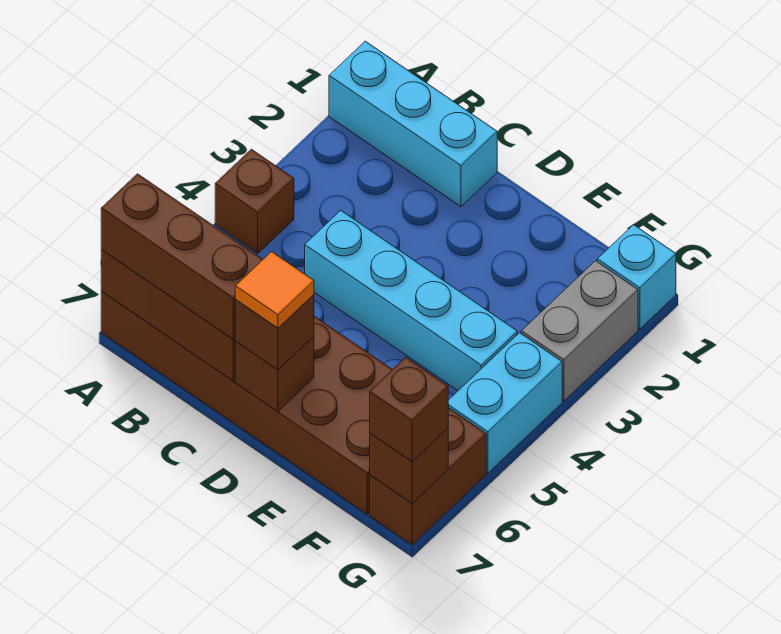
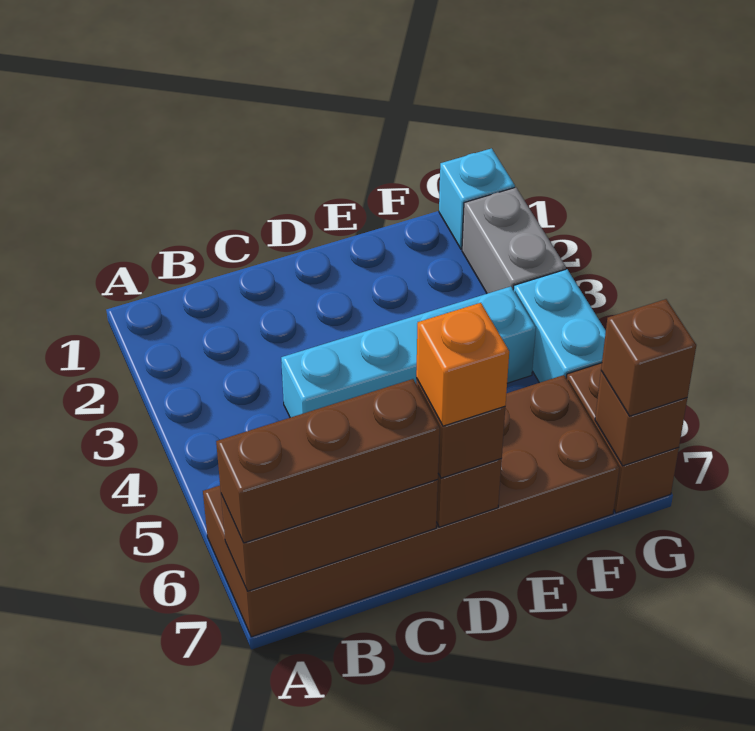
cyan brick A1:C1 level 1 -> none
brown brick A4 level 1 -> none
orange tile D7 level 4 -> orange brick D7 level 4

